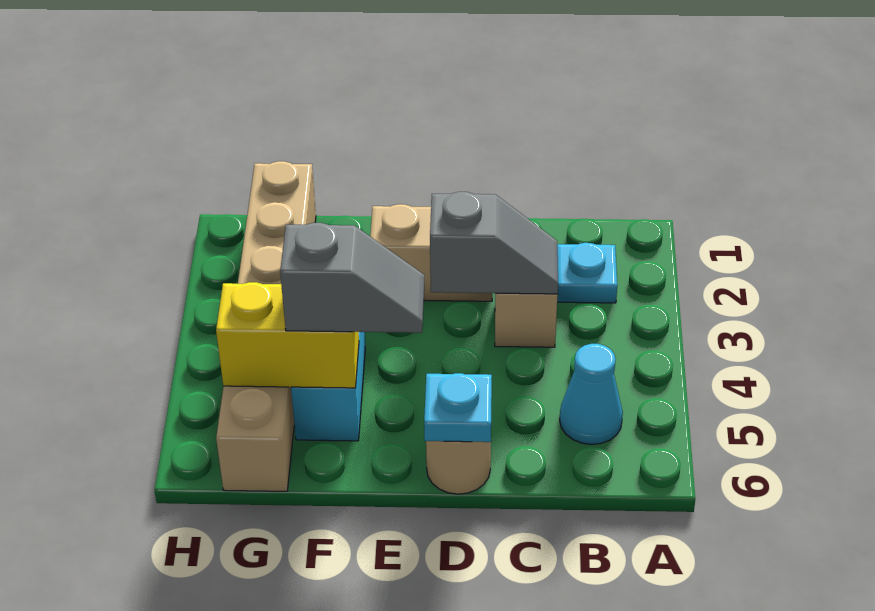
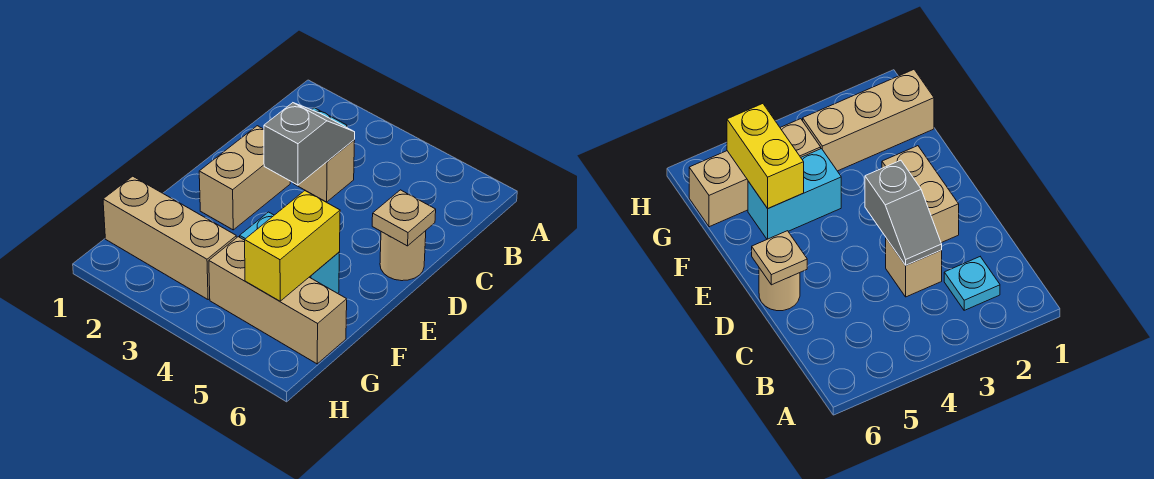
cyan cone B5 level 1 -> none
cyan plate D6 level 2 -> tan plate D6 level 2
grey slope E5:F5 level 3 top F -> none

